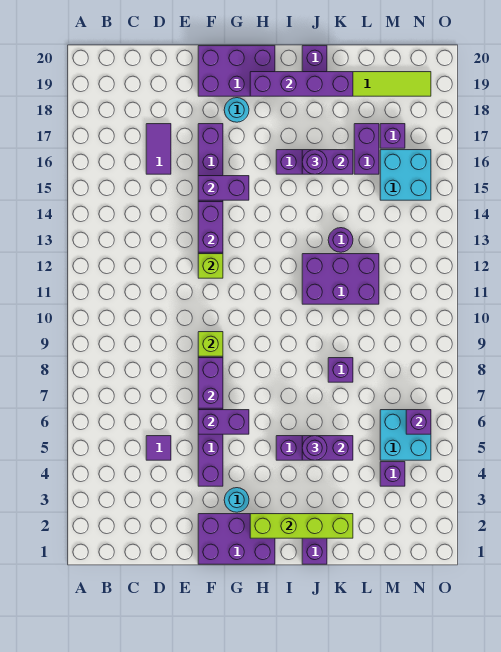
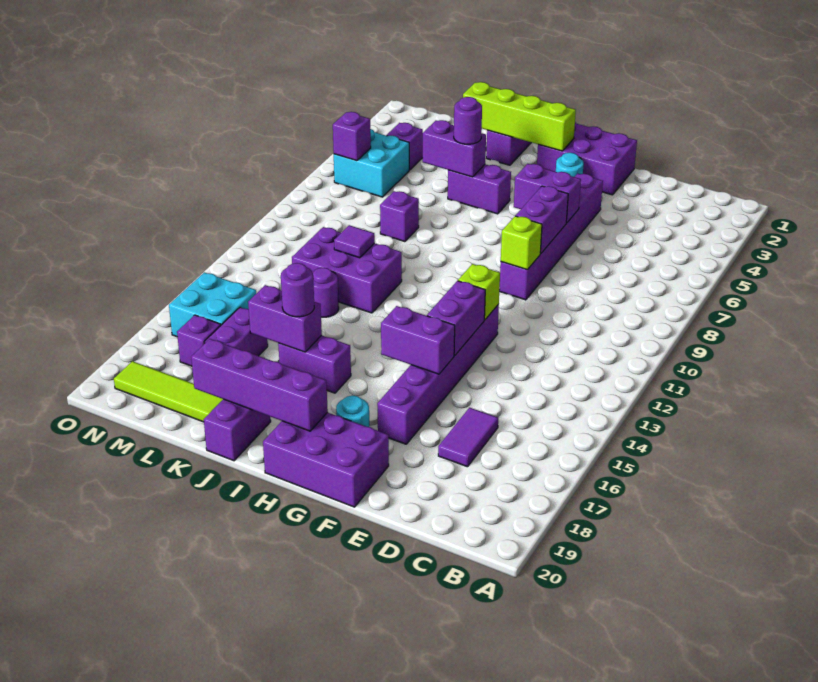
purple tile D5 level 1 -> purple tile K11 level 2

